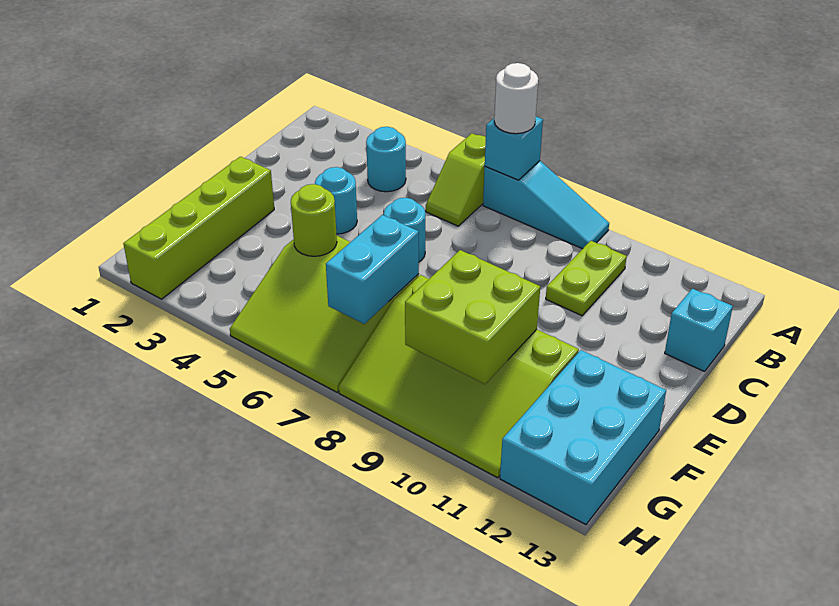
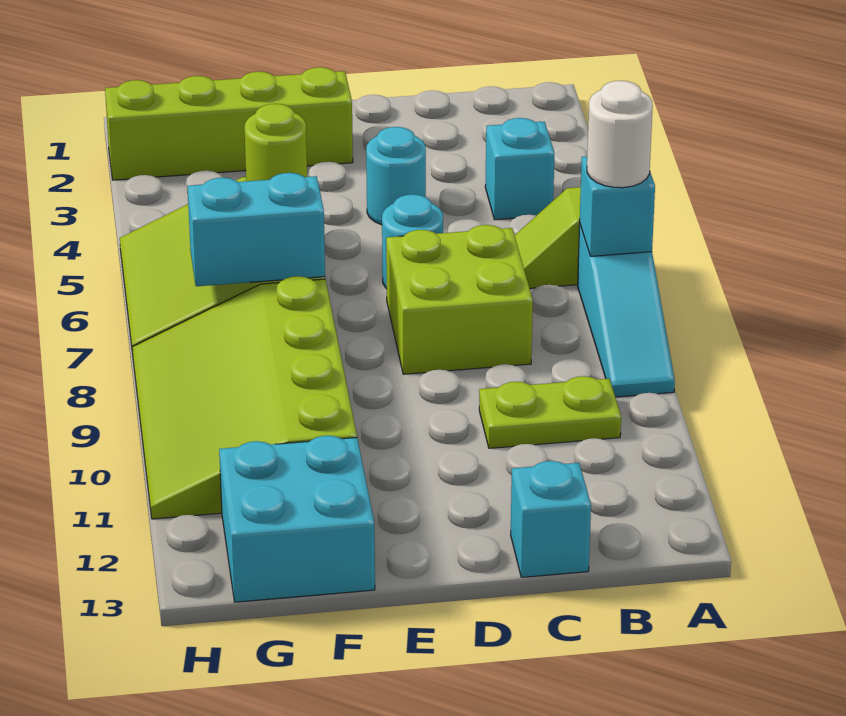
cyan round brick B4 level 1 -> cyan brick B4 level 1
lime brick F9:G10 level 2 -> lime brick C7:D8 level 1
cyan brick F12:H13 level 1 -> cyan brick F12:G13 level 1

